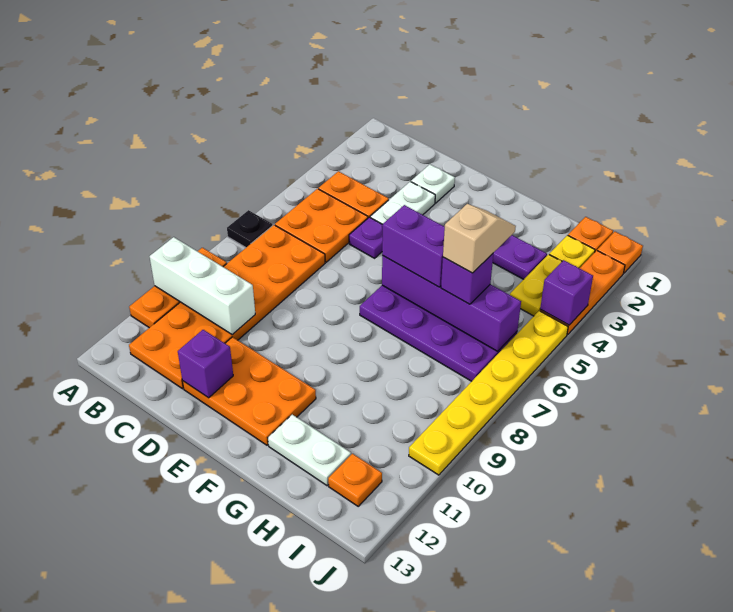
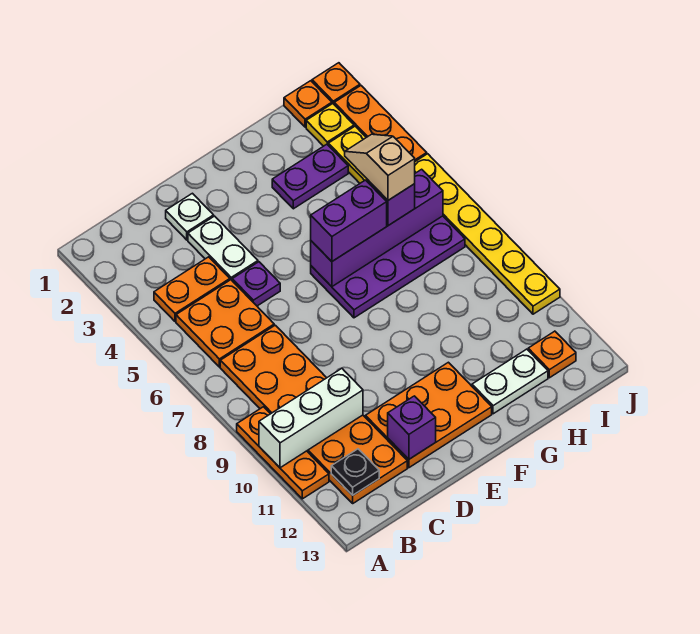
black plate A7 level 1 -> black plate B12 level 2
purple brick J4 level 2 -> none

